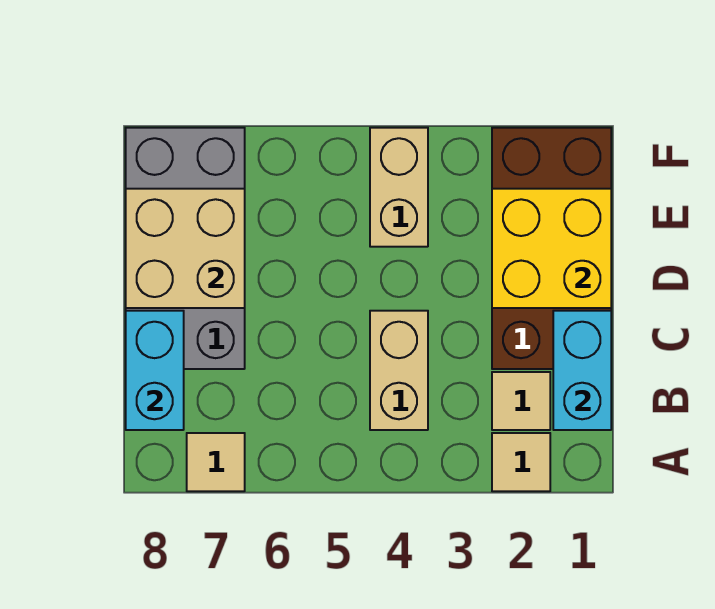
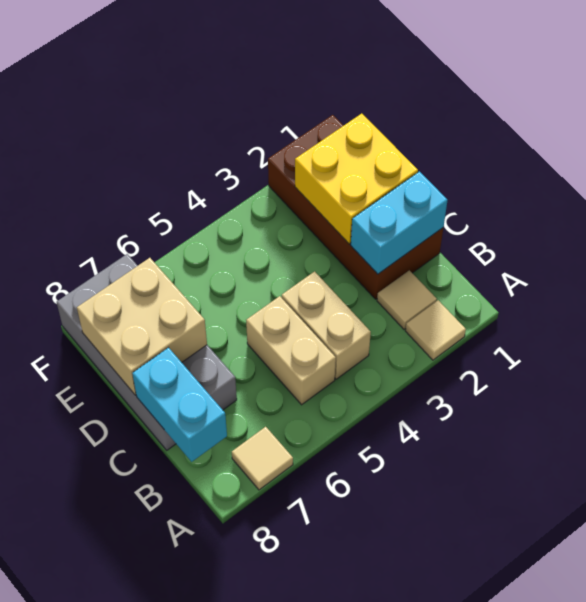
cyan brick B1:C1 level 2 -> cyan brick C1:C2 level 2
tan brick E4:F4 level 1 -> tan brick B5:C5 level 1

